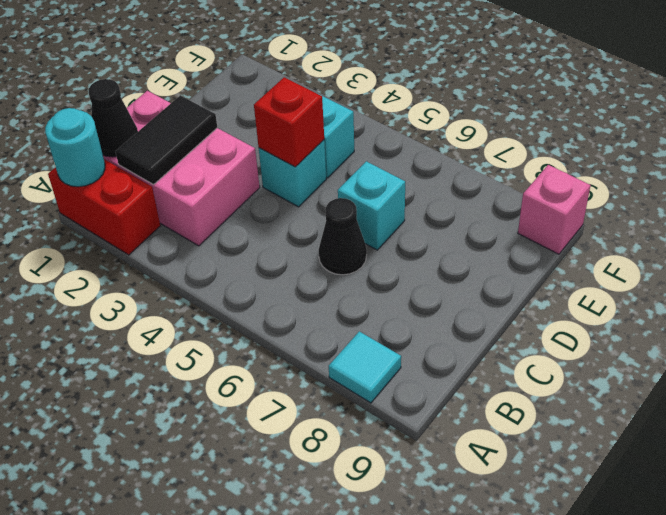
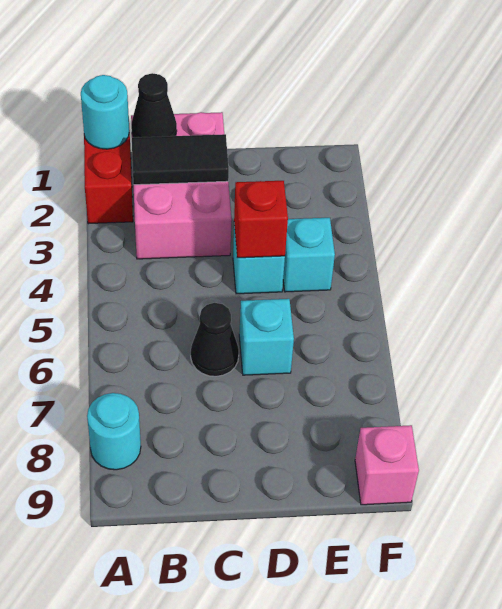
cyan tile A8 level 1 -> cyan round brick A8 level 1

